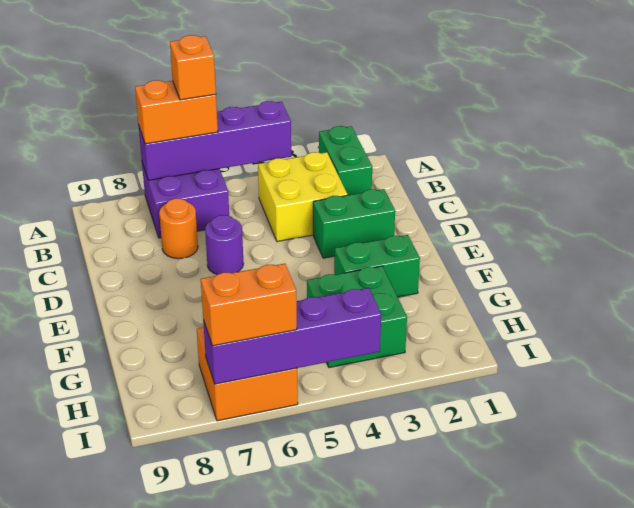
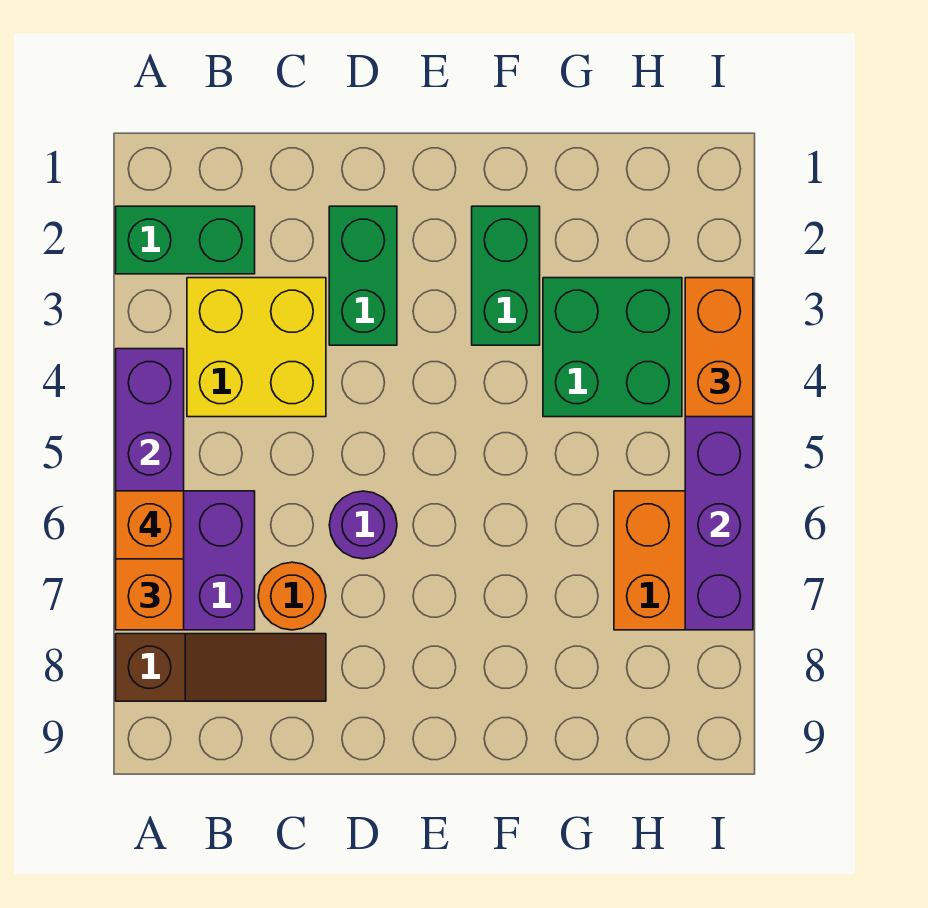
none -> brown slope A8:C8 level 1 top A
orange brick I6:I7 level 3 -> orange brick I3:I4 level 3

